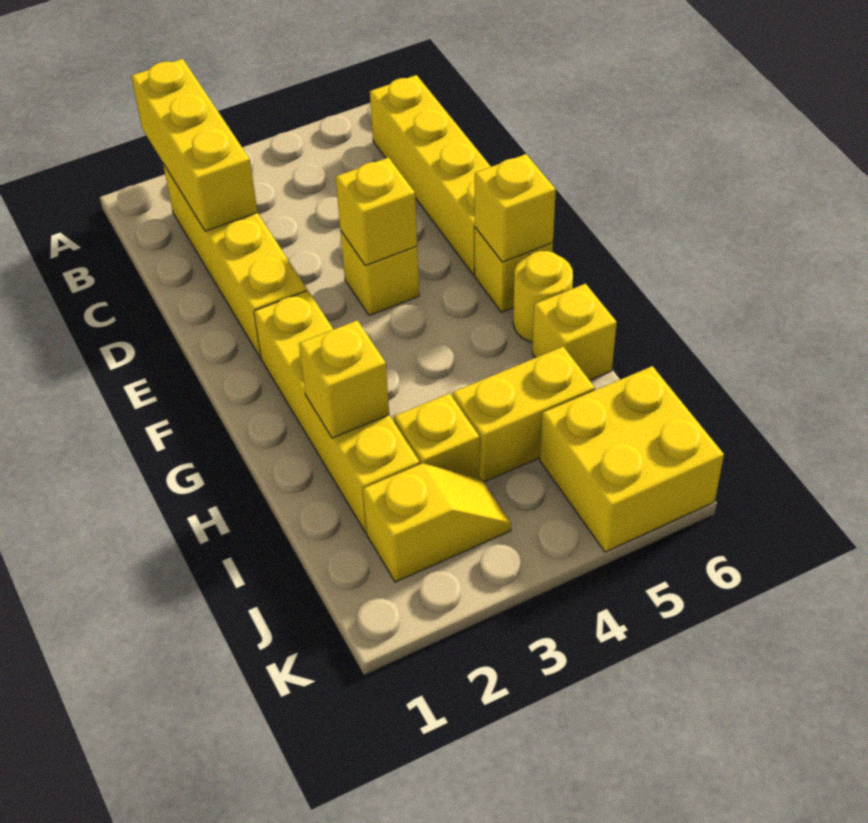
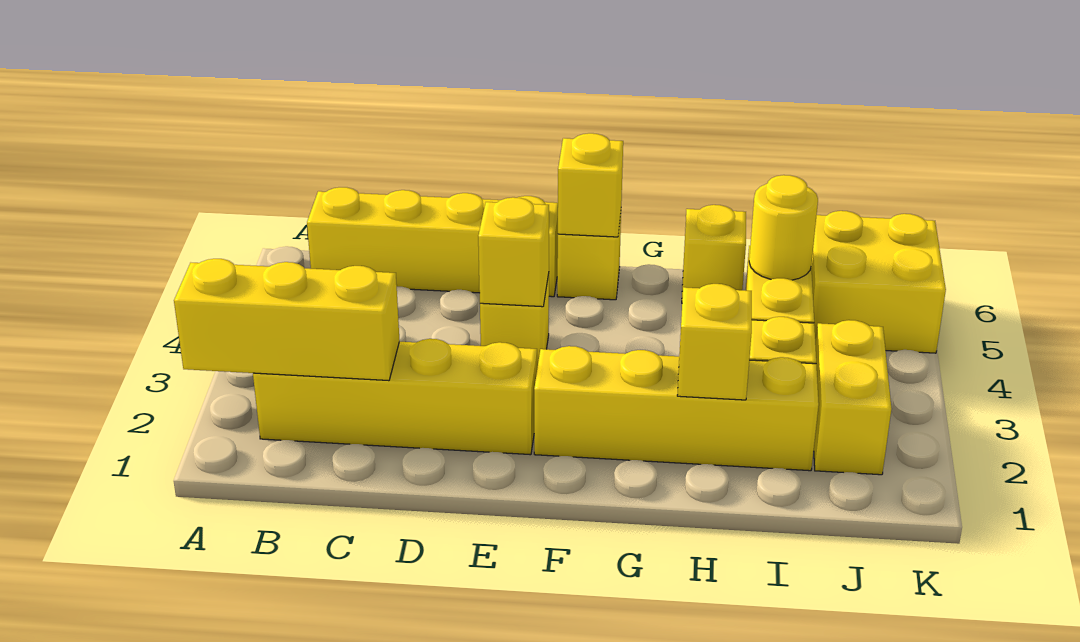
yellow round brick G6 level 1 -> yellow round brick I5 level 2
yellow slope J2:J3 level 1 top 2 -> yellow brick J2:J3 level 1

